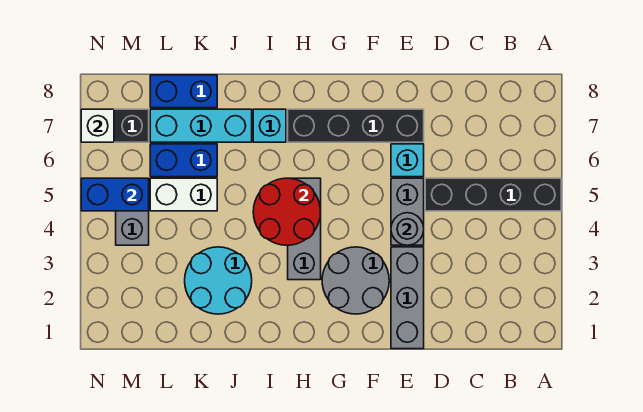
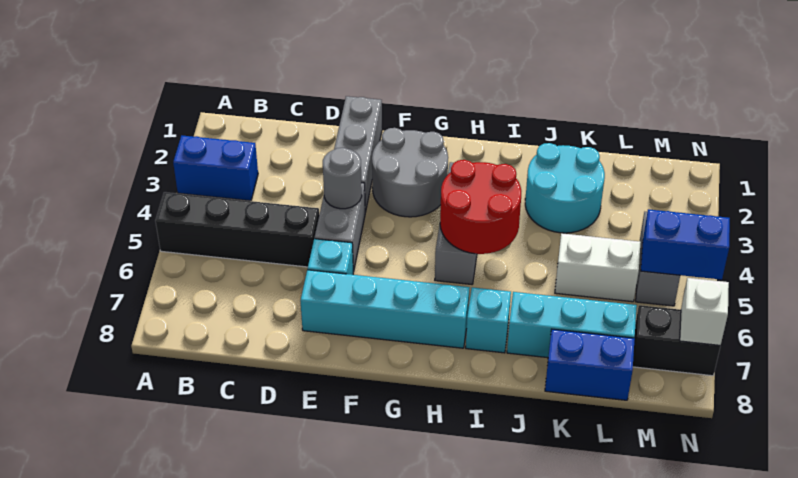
black brick E7:H7 level 1 -> cyan brick E7:H7 level 1
blue brick K6:L6 level 1 -> blue brick A3:B3 level 1

